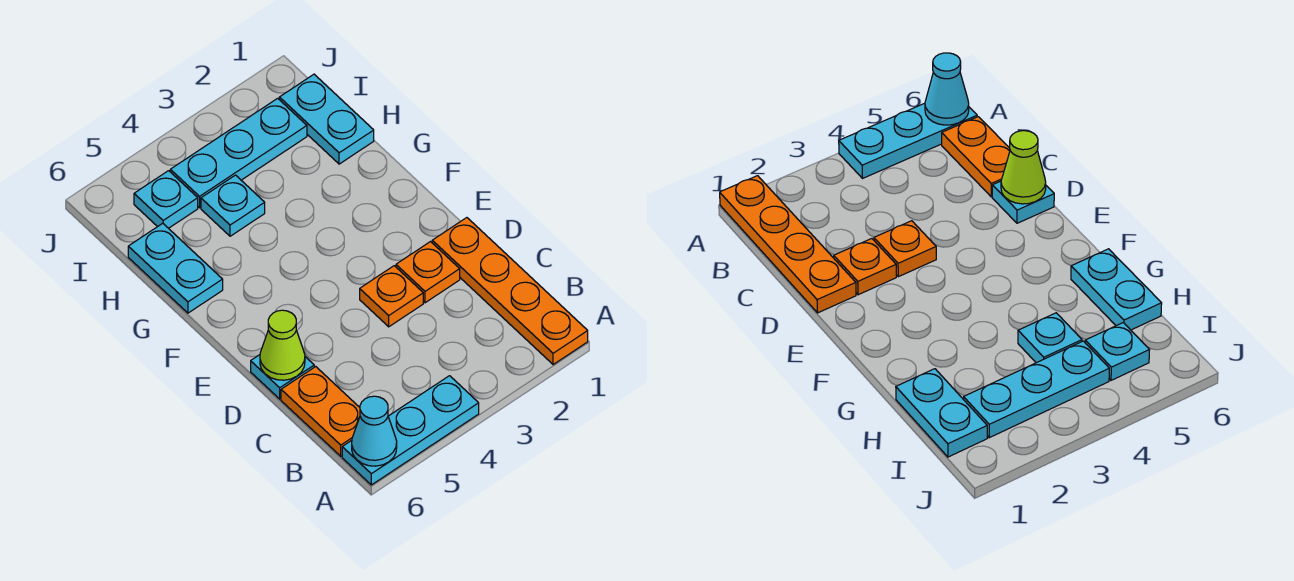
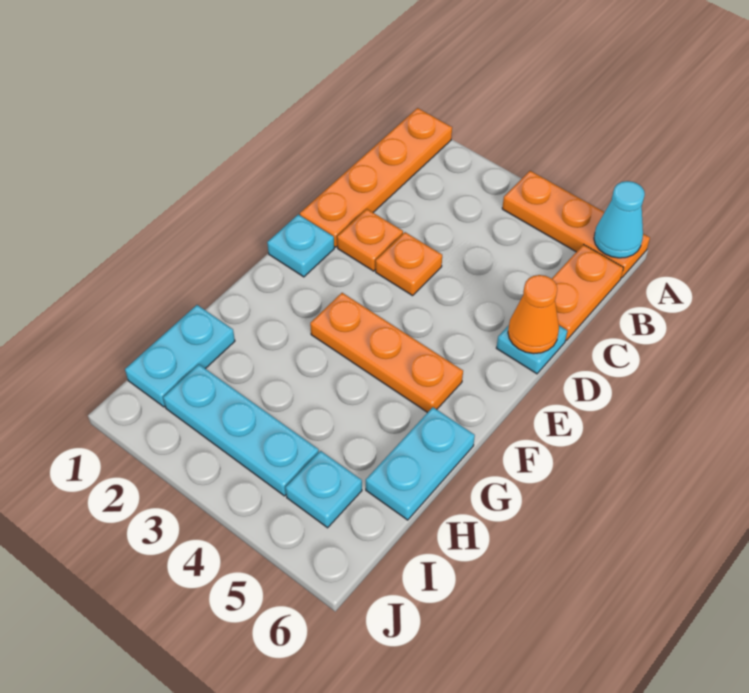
cyan plate A4:A6 level 1 -> orange plate A4:A6 level 1
lime cone D6 level 2 -> orange cone D6 level 2
none -> orange plate F3:F5 level 1
cyan plate H4 level 1 -> cyan plate E1 level 1

